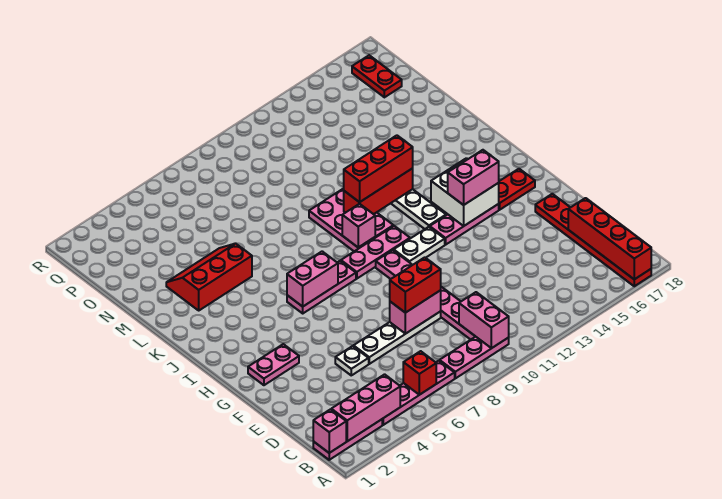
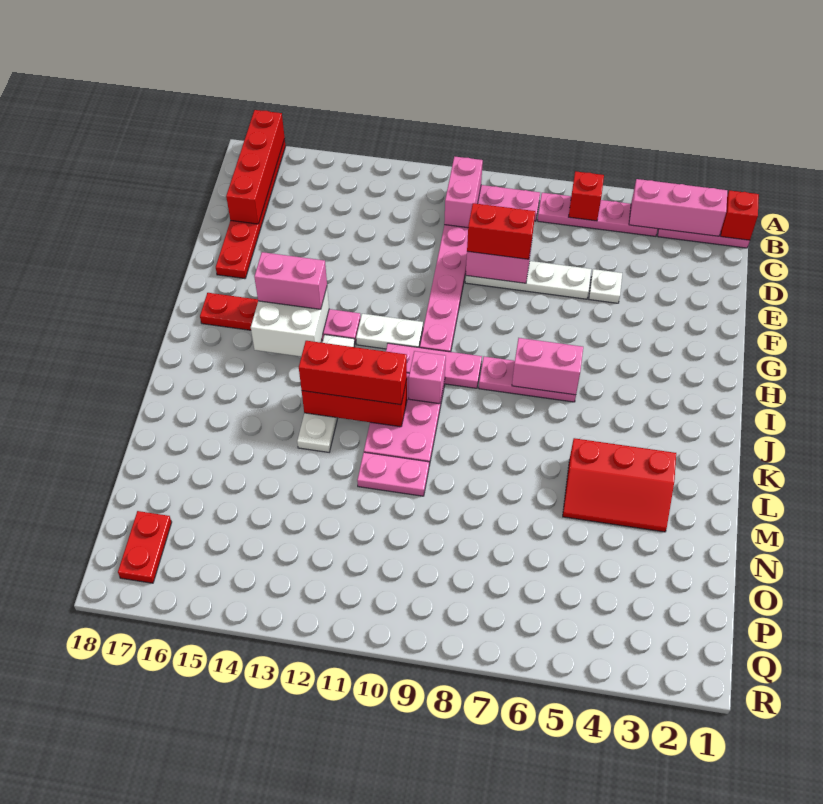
pink brick B1 level 2 -> red brick B1 level 2
pink plate G2:G3 level 1 -> pink plate M10:M11 level 1

